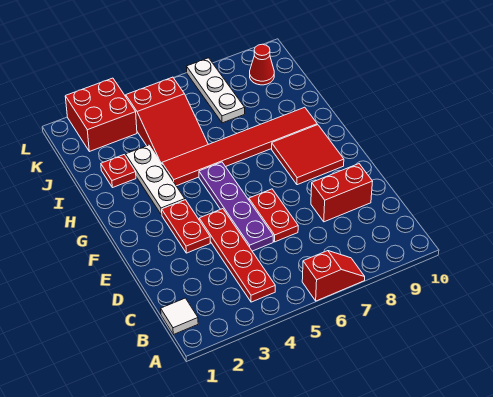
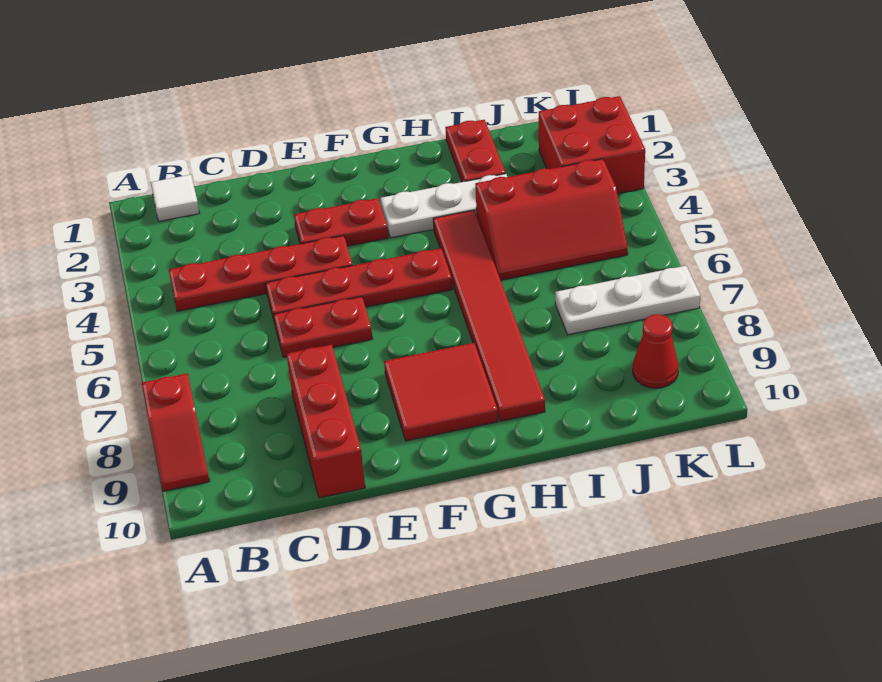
red slope A6:A7 level 1 top 6 -> red slope A8:A9 level 1 top 8
purple plate D5:G5 level 1 -> red plate D5:G5 level 1
red brick D8:D9 level 1 -> red brick D8:D10 level 1
red plate I2 level 1 -> red plate I1:I2 level 1
red slope I4:K5 level 1 top K -> red slope I4:K5 level 1 top 4

